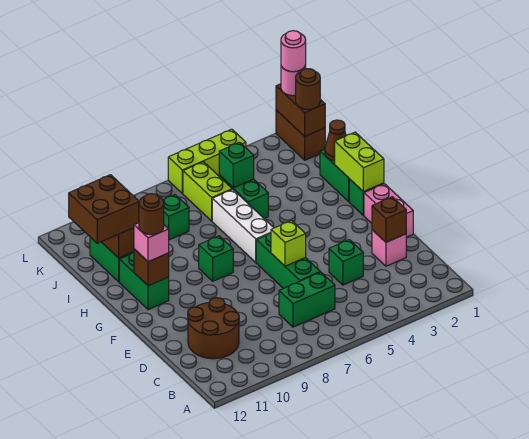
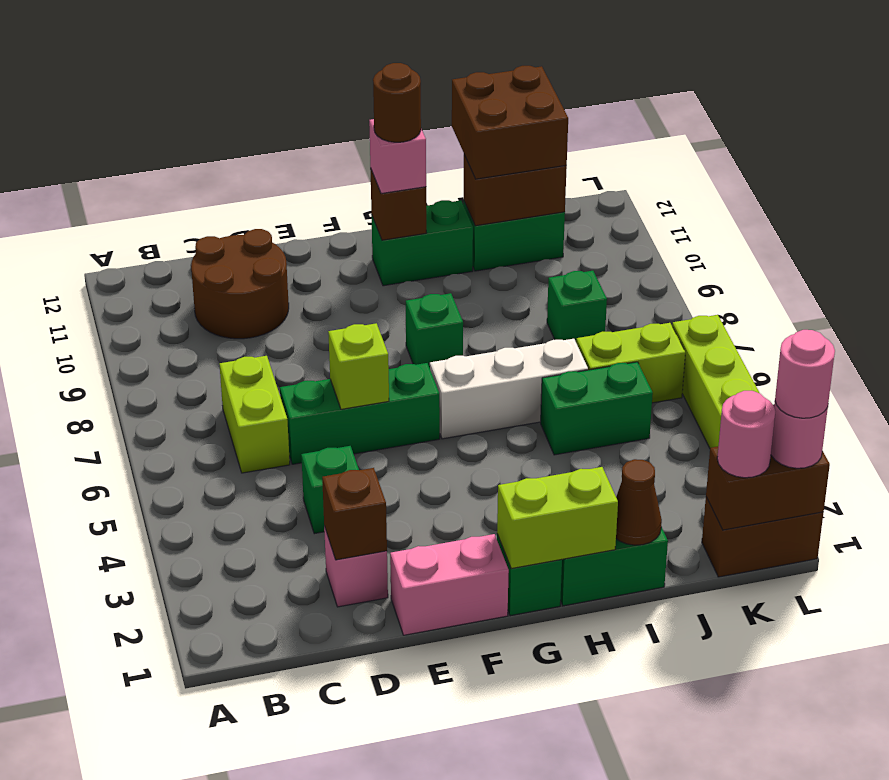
green brick C6:C7 level 1 -> lime brick C6:C7 level 1
green brick J5 level 2 -> none
brown round brick K1 level 3 -> pink round brick K1 level 3

